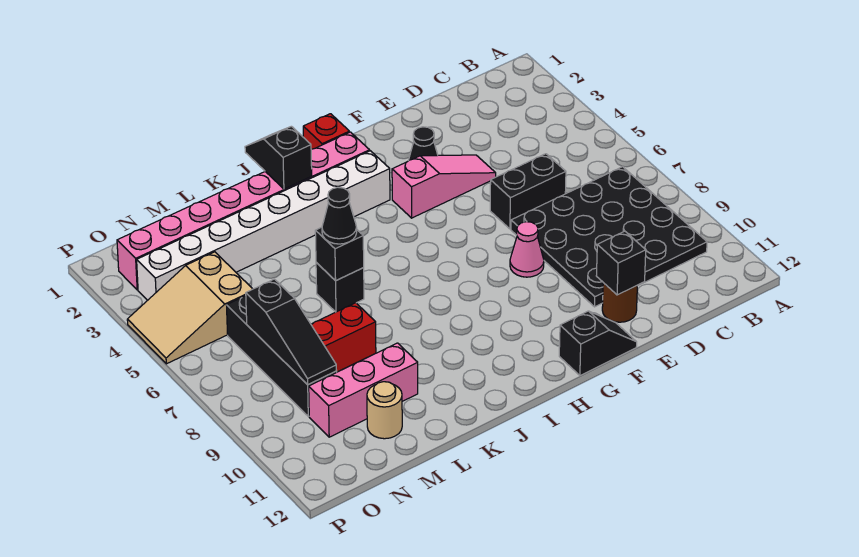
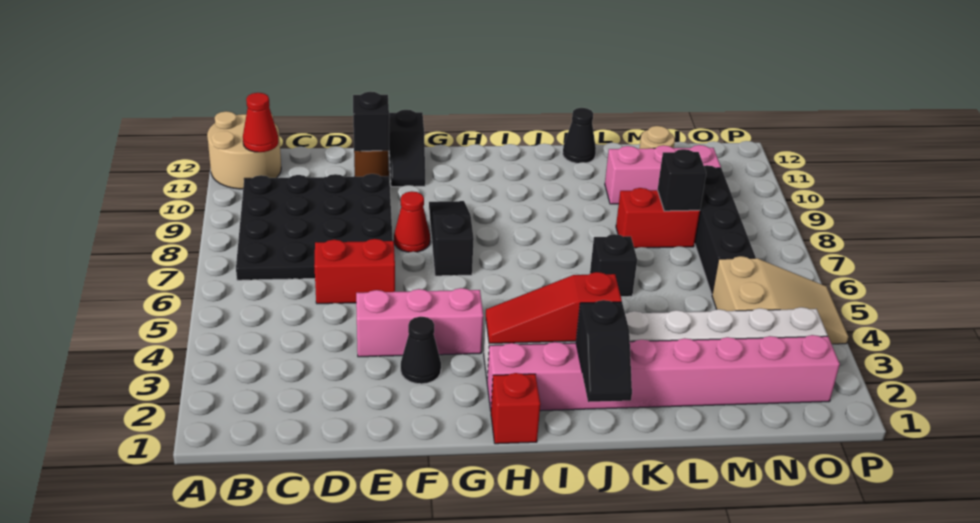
none -> tan round brick A11:B12 level 1
none -> red cone B11 level 2
black brick D6:E6 level 1 -> red brick D6:E6 level 1
pink slope E4:G4 level 1 top G -> pink brick E4:G4 level 1
pink cone F8 level 1 -> red cone F8 level 1
black slope F12:G12 level 1 top G -> black slope F11:F12 level 1 top 12
none -> red slope H3:J3 level 2 top J
black brick K6 level 2 -> black brick M8 level 2
black cone K6 level 3 -> black cone K12 level 1
black slope N7:N9 level 2 top 7 -> black slope G7:G9 level 1 top 7

